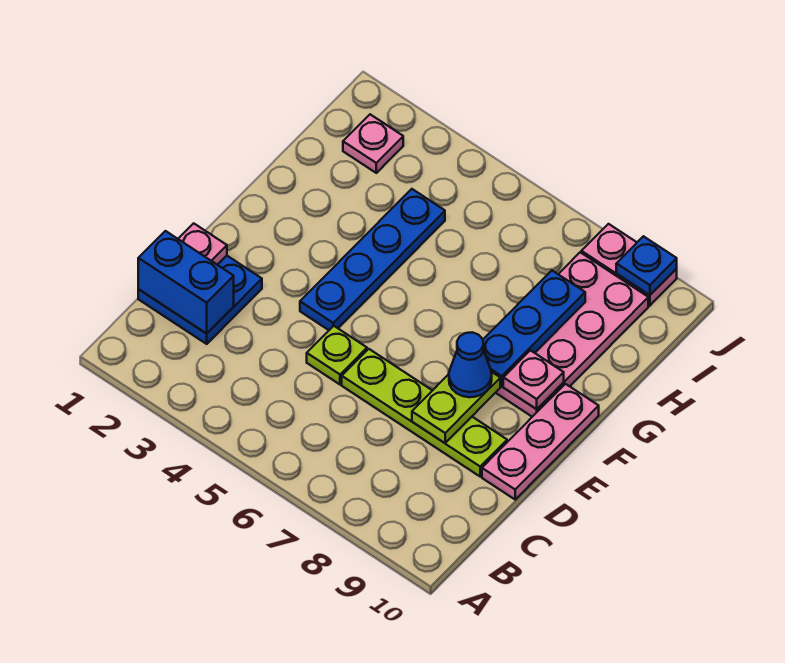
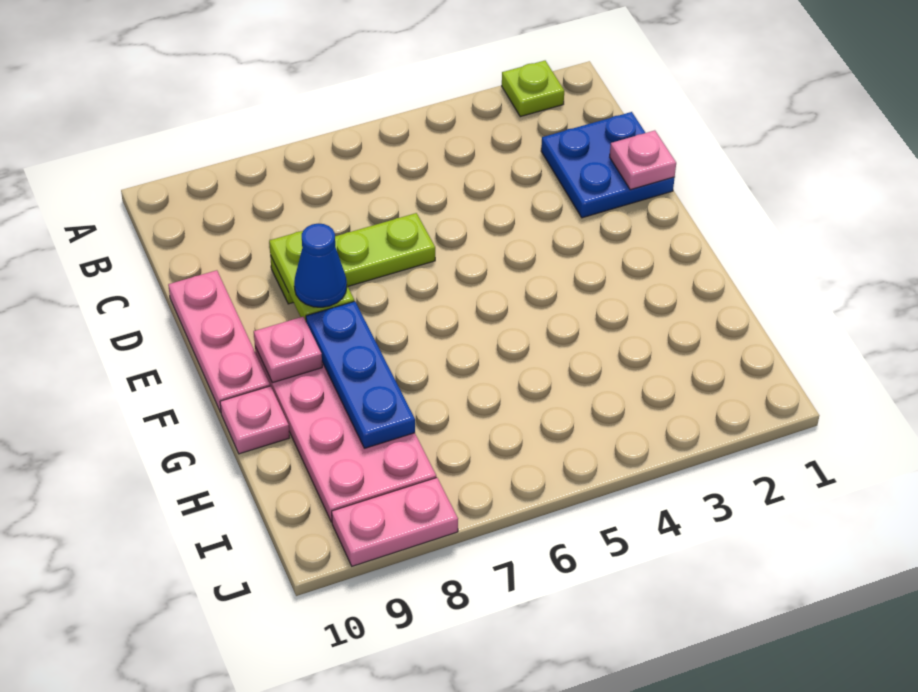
blue brick C1:C2 level 2 -> none
lime plate D5 level 1 -> lime plate A2 level 1
lime plate D6:D9 level 1 -> lime plate D6:D8 level 1
blue plate E4:H4 level 1 -> none
pink plate I2 level 1 -> pink plate G10 level 1
blue plate J9 level 2 -> none

